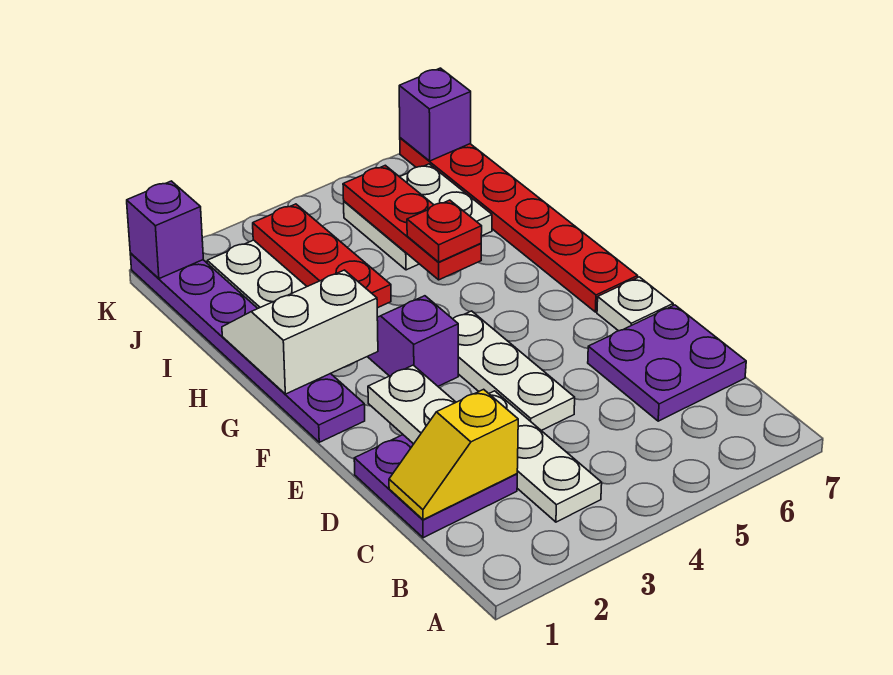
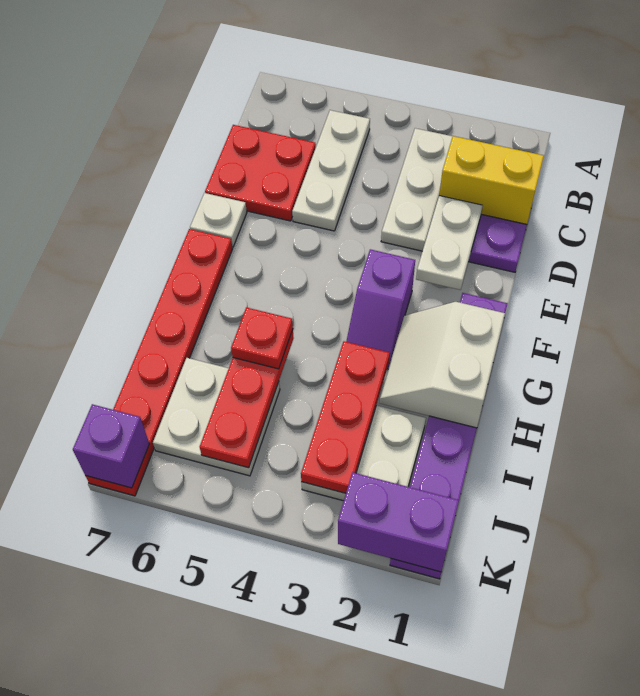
yellow slope C1:C2 level 2 top 2 -> yellow brick C1:C2 level 2
purple plate C6:D7 level 1 -> red plate C6:D7 level 1
white plate D4:F4 level 1 -> white plate B5:D5 level 1
white slope G1:H2 level 2 top G -> white slope G1:H2 level 2 top 1
purple brick K1 level 2 -> purple brick K1:K2 level 2

